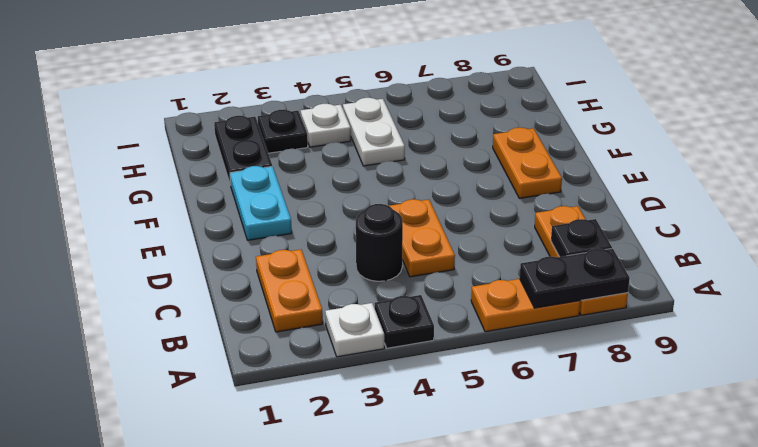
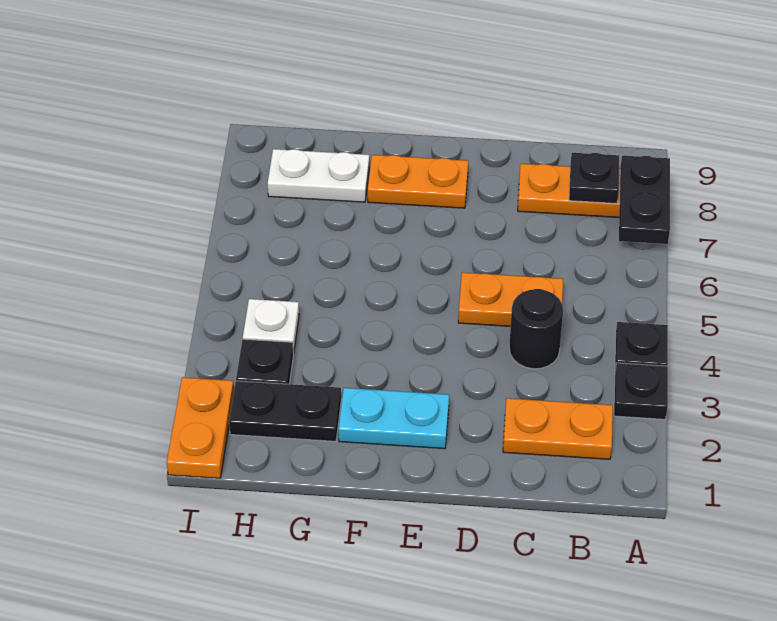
white plate A3 level 1 -> black plate A3 level 1
orange plate A6:A7 level 1 -> orange plate I1:I2 level 1
white plate G5:H5 level 1 -> white plate G8:H8 level 1

